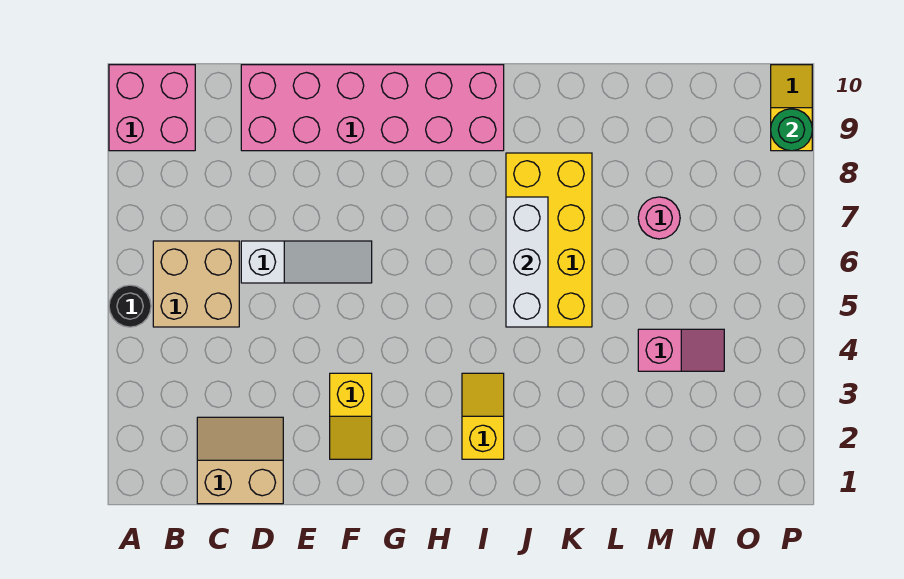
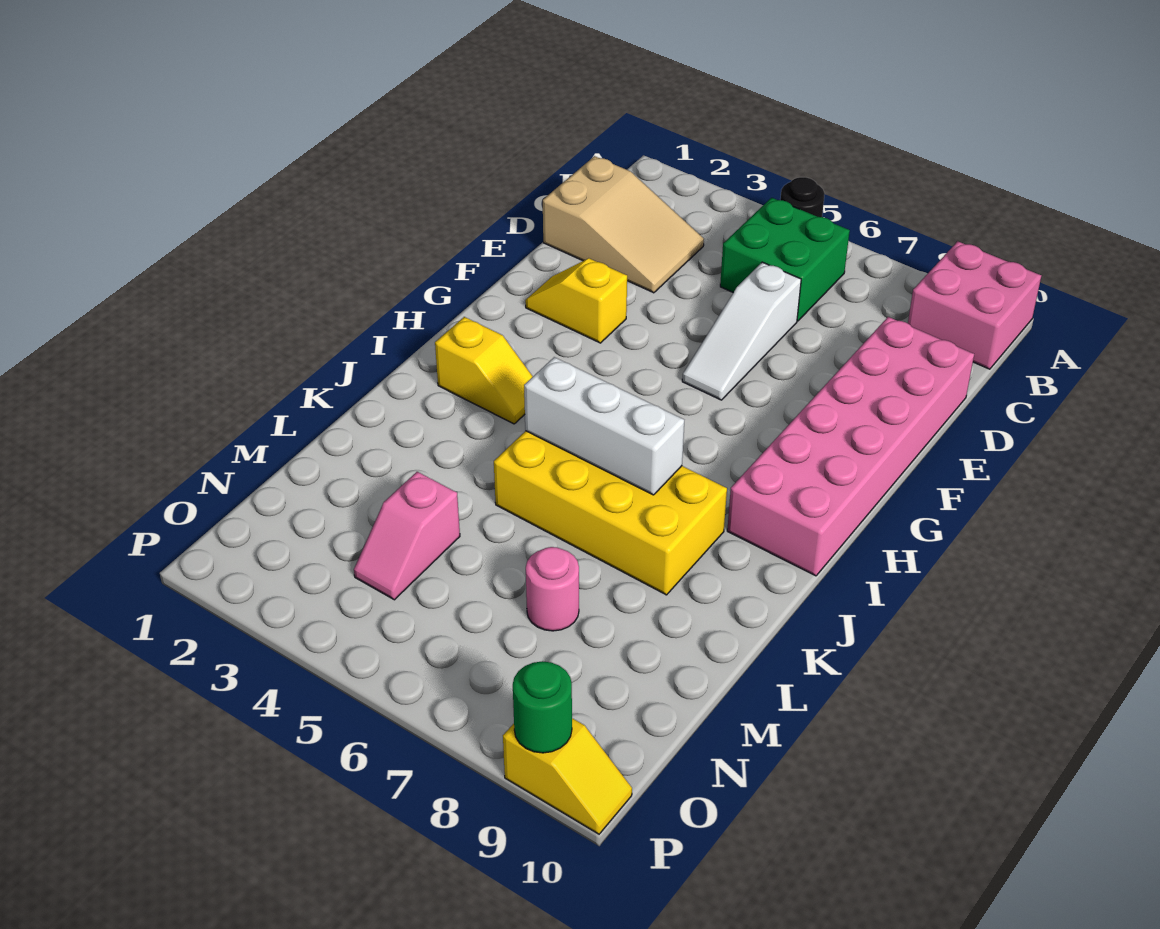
tan brick B5:C6 level 1 -> green brick B5:C6 level 1
tan slope C1:D2 level 1 top 1 -> tan slope C1:D3 level 1 top 1

